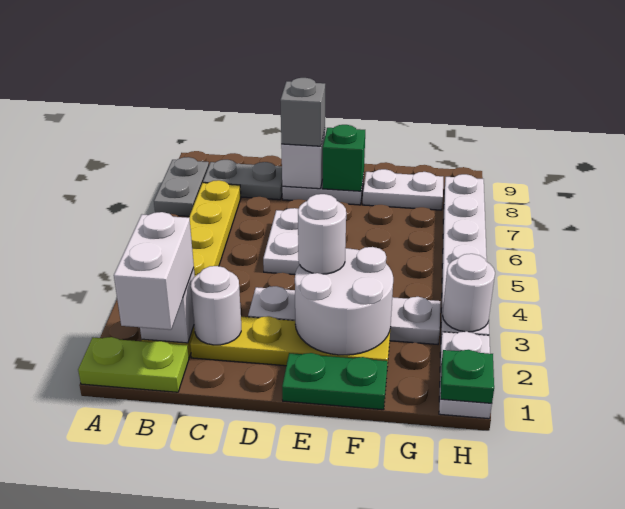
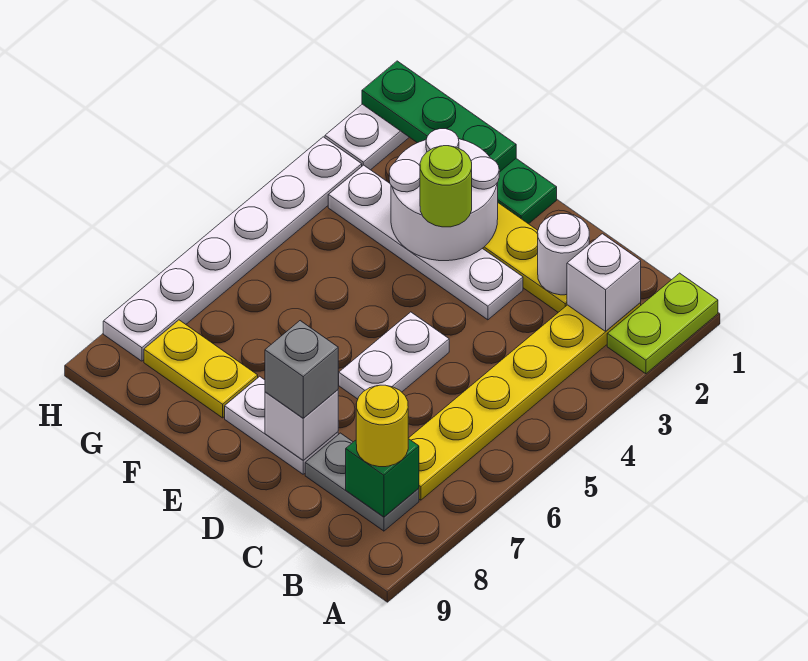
lime plate A1:B1 level 1 -> lime plate A1:A2 level 1
grey plate A7:A8 level 1 -> none
white brick B1:B2 level 3 -> none
none -> yellow round brick B8 level 3
white round brick E3 level 3 -> lime round brick E3 level 3
green brick E8 level 2 -> green brick B8 level 2
white plate F8:G8 level 1 -> yellow plate F8:G8 level 1
green plate H1 level 2 -> green plate F1:H1 level 2
white round brick H3 level 2 -> none

